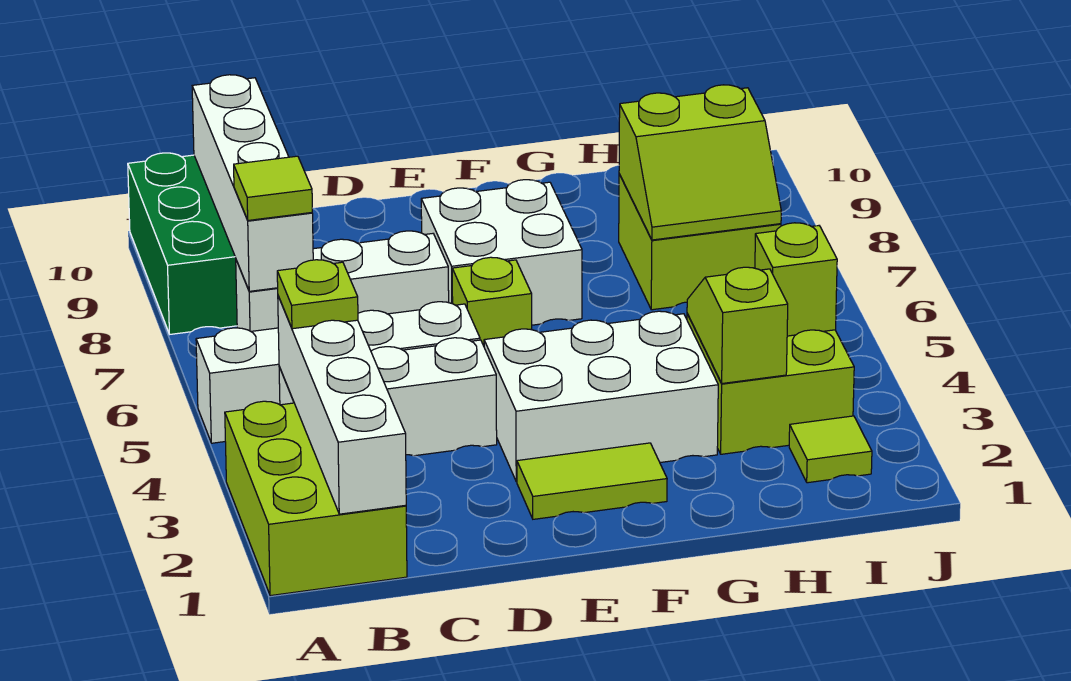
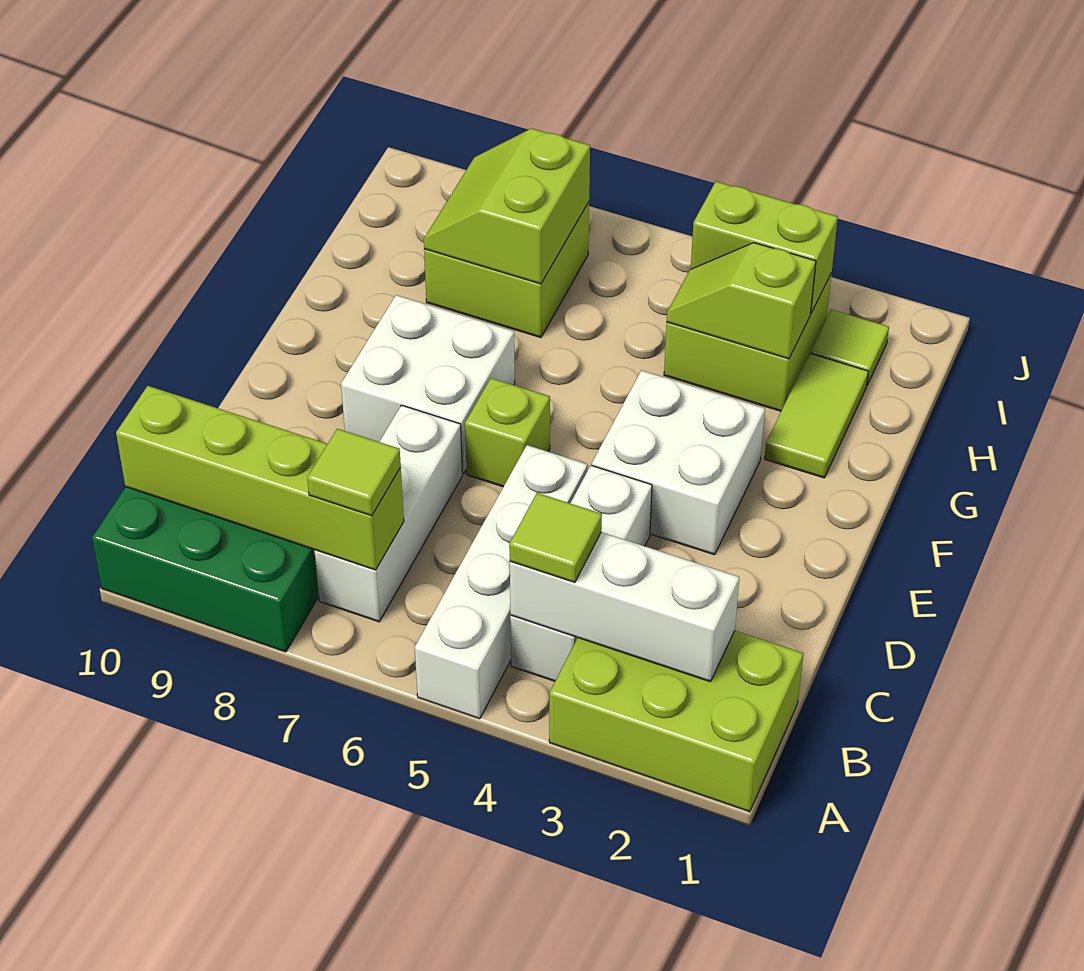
white brick B1:B4 level 2 -> white brick B2:B4 level 2
lime plate B4 level 3 -> lime tile B4 level 3
white brick B7:B10 level 2 -> lime brick B7:B10 level 2
lime tile E2:F2 level 1 -> lime tile G2:H2 level 1
white brick E3:G4 level 1 -> white brick E3:F4 level 1
lime slope H7:I8 level 2 top 8 -> lime slope H7:I8 level 2 top 7
lime brick I4 level 2 -> lime brick I3:I4 level 2

